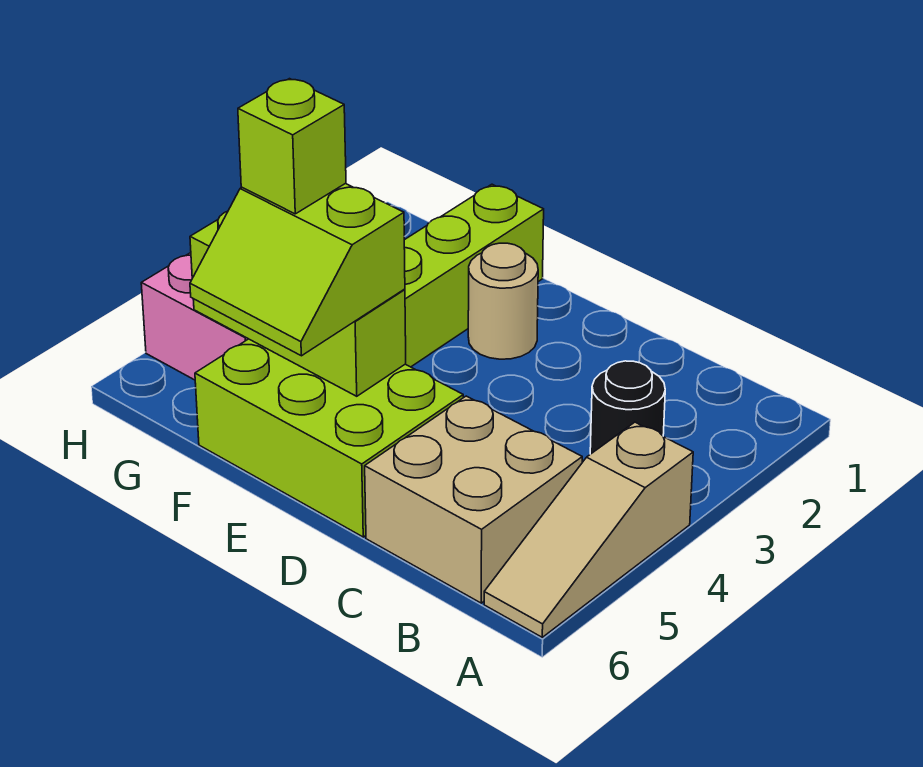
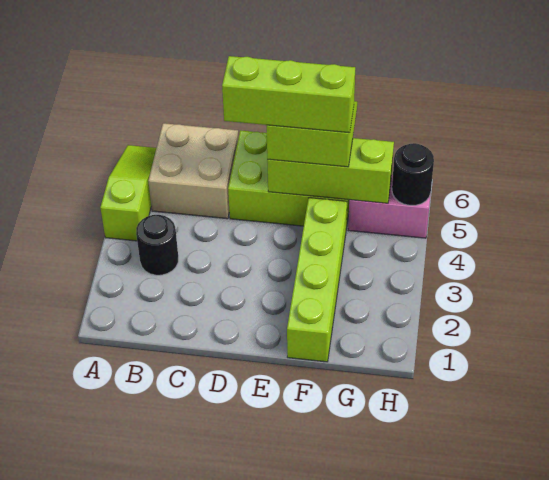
tan slope A4:A6 level 1 top 4 -> lime slope A4:A6 level 1 top 4
tan round brick E2 level 1 -> none
lime brick F5 level 4 -> lime brick D5:F5 level 4
none -> black round brick H5 level 2

